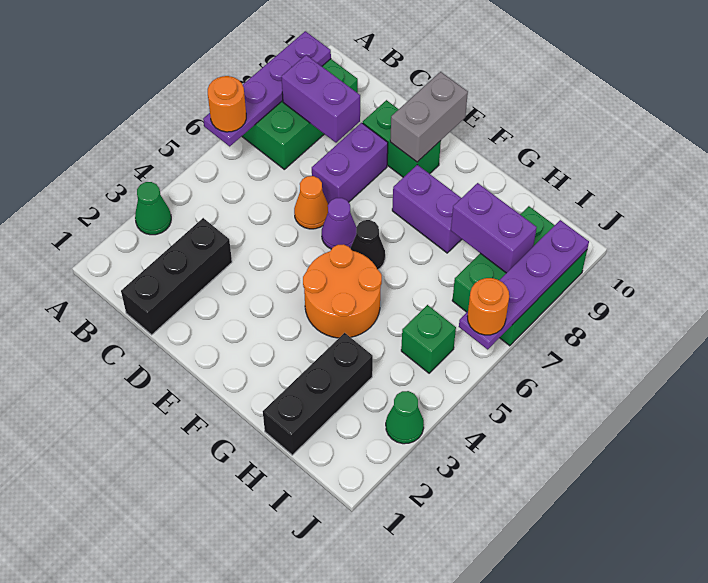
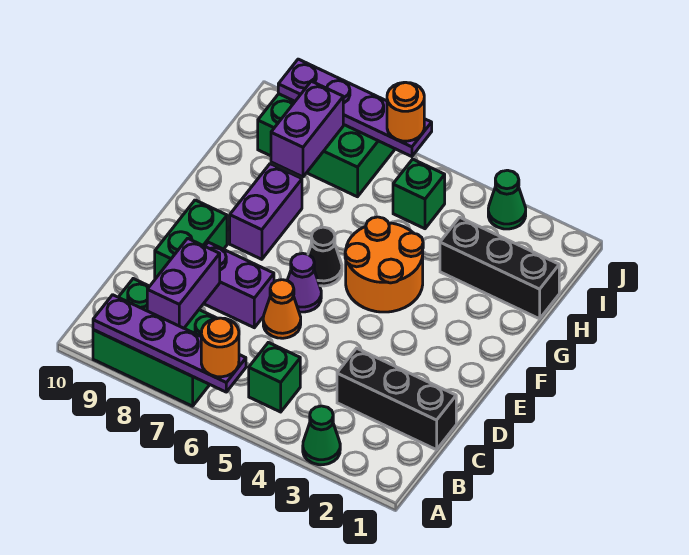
none -> green brick B5 level 1
grey brick E9:E10 level 2 -> none

